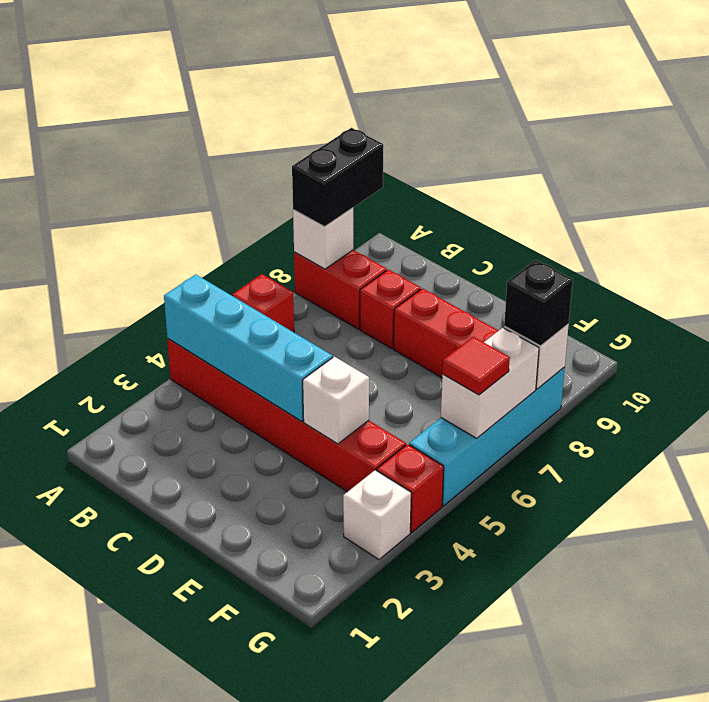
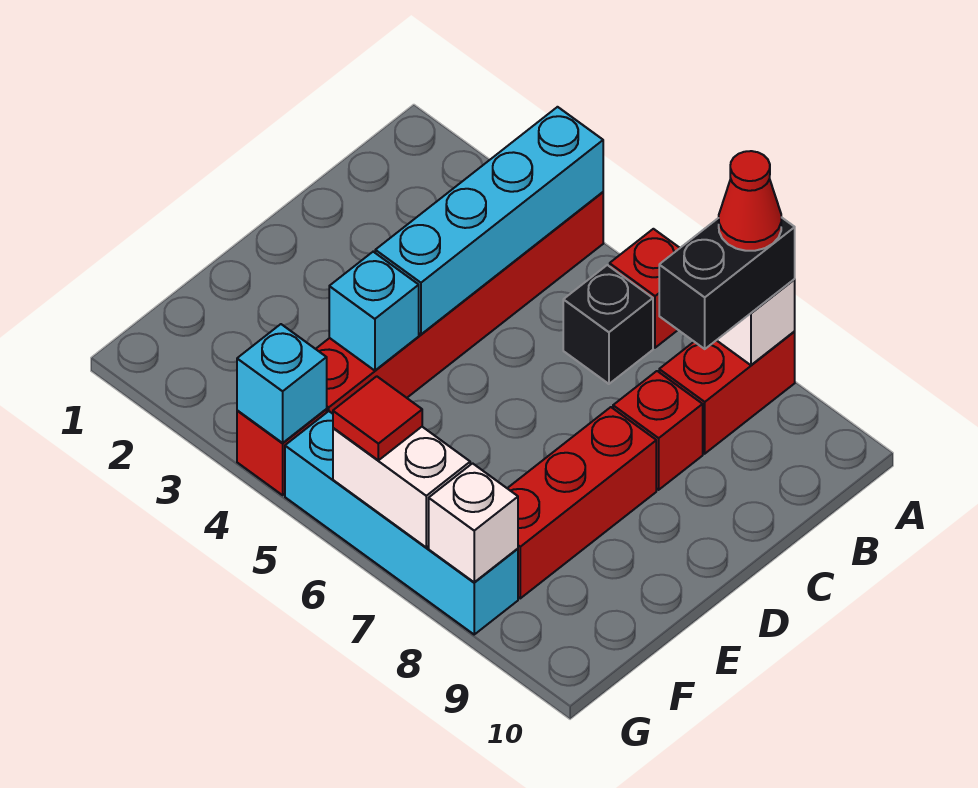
black brick A8:A9 level 3 -> black brick A8:B8 level 3
none -> red cone A8 level 4
white brick E4 level 2 -> cyan brick E4 level 2
white brick G3 level 1 -> none
none -> cyan brick G4 level 2
black brick G8 level 3 -> black brick B6 level 1

